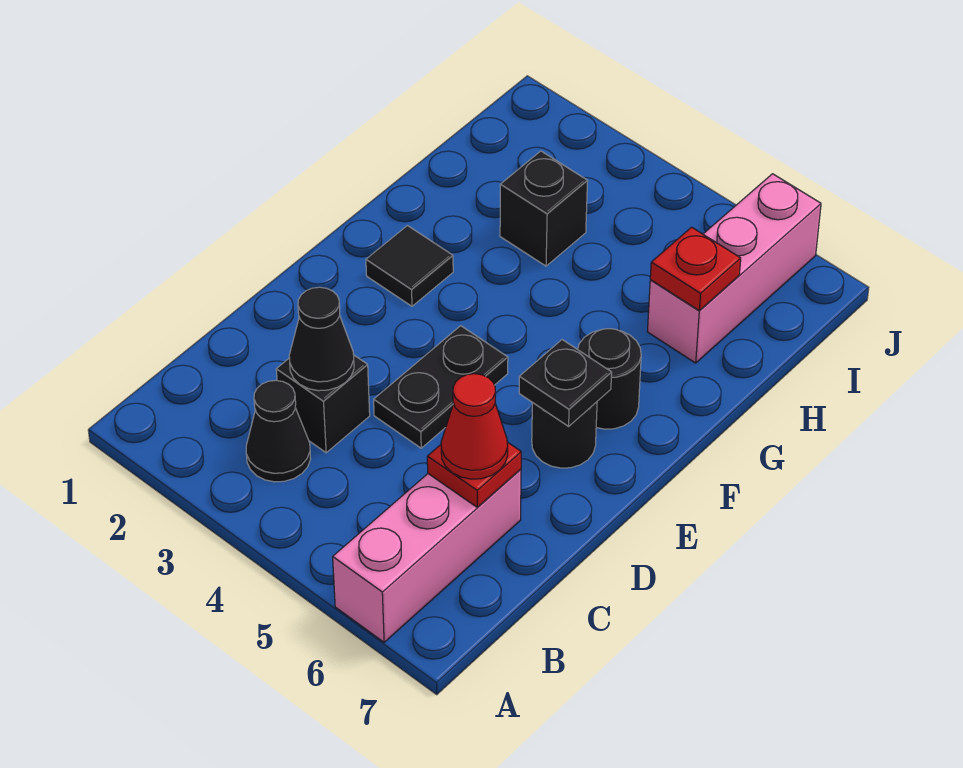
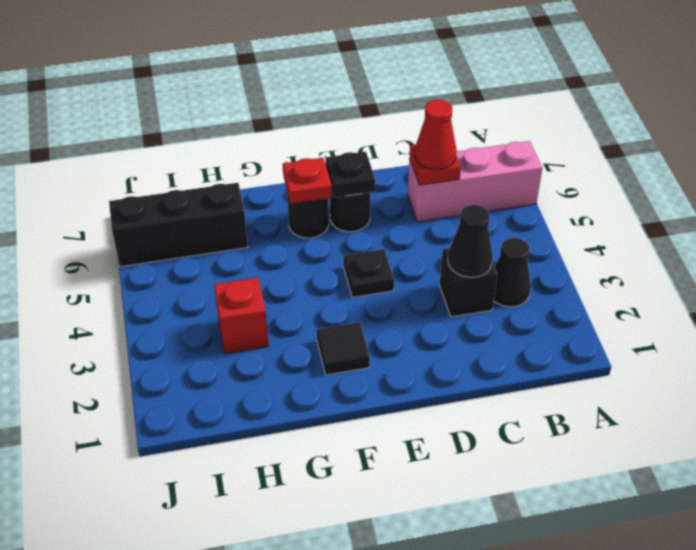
black plate D4:E4 level 1 -> black plate E4 level 1
black brick H3 level 1 -> red brick H3 level 1
pink brick H6:J6 level 1 -> black brick H6:J6 level 1
red plate H6 level 2 -> red plate F6 level 2

